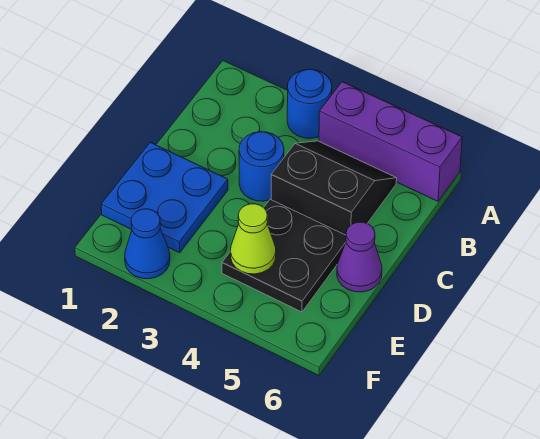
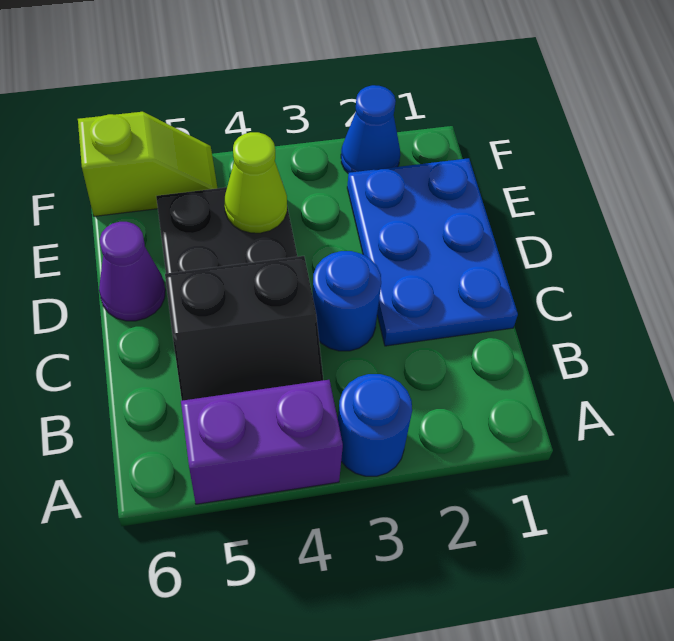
purple brick A4:A6 level 1 -> purple brick A4:A5 level 1
blue plate D1:E2 level 1 -> blue plate C1:E2 level 1
none -> lime slope F5:F6 level 1 top 6

